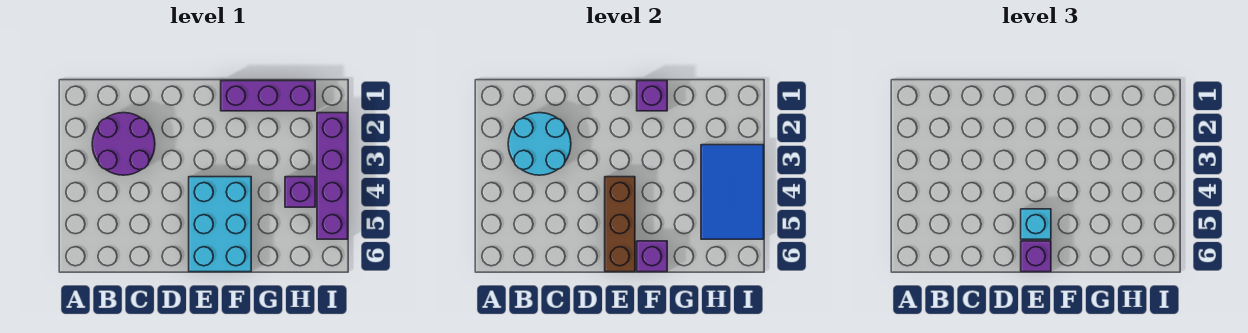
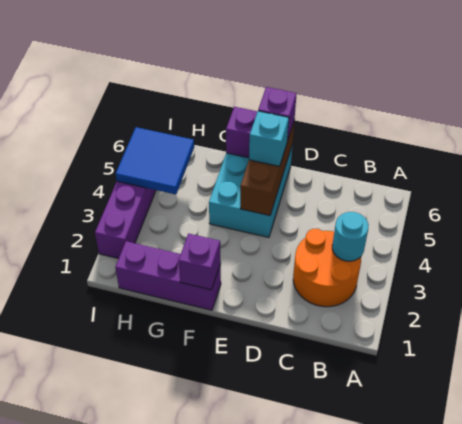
purple round brick B2:C3 level 1 -> orange round brick B2:C3 level 1
cyan round brick B2:C3 level 2 -> cyan round brick B3 level 2
blue tile H3:I5 level 2 -> blue tile H4:I5 level 2
purple brick H4 level 1 -> none

